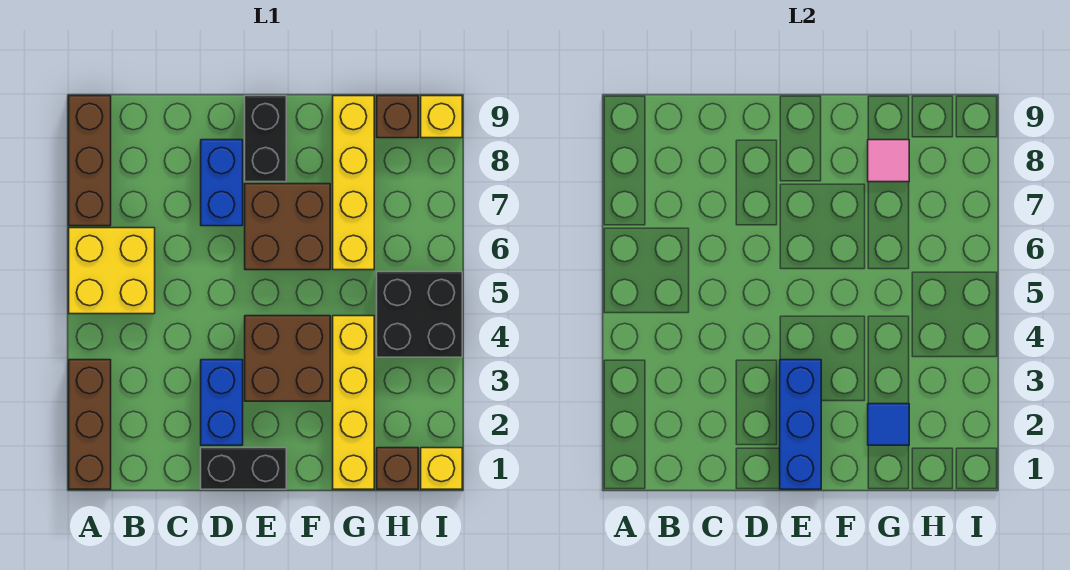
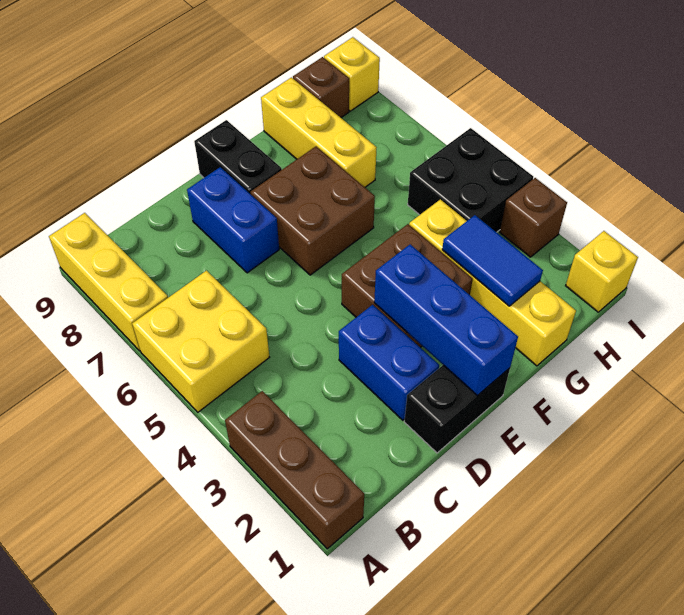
brown brick A7:A9 level 1 -> yellow brick A7:A9 level 1
blue tile G2 level 2 -> blue tile G2:G3 level 2
yellow brick G6:G9 level 1 -> yellow brick G7:G9 level 1
pink tile G8 level 2 -> none
brown brick H1 level 1 -> brown brick I3 level 1

